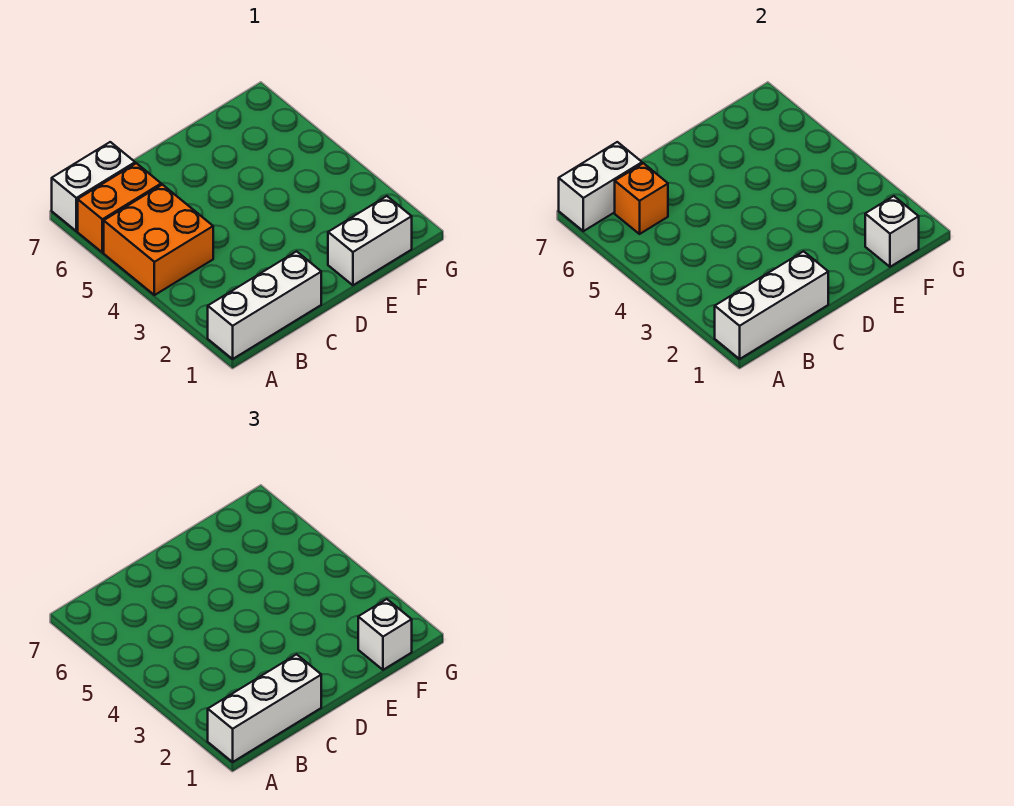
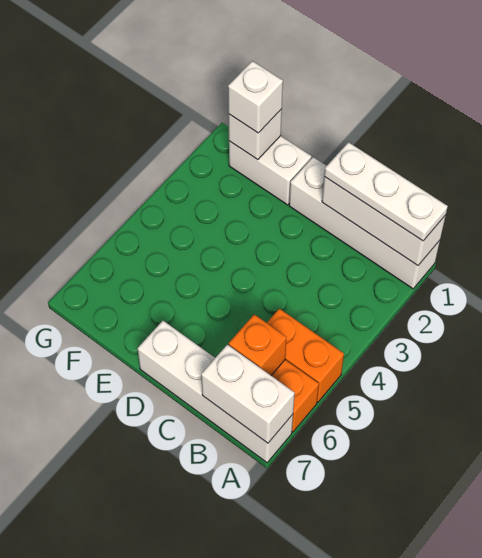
white brick A1:C1 level 1 -> white brick A1:D1 level 1
white brick A1:C1 level 3 -> white plate A1:C1 level 3
orange brick A4:B5 level 1 -> orange brick A5:B5 level 1
white brick A7:B7 level 1 -> white brick A7:D7 level 1

